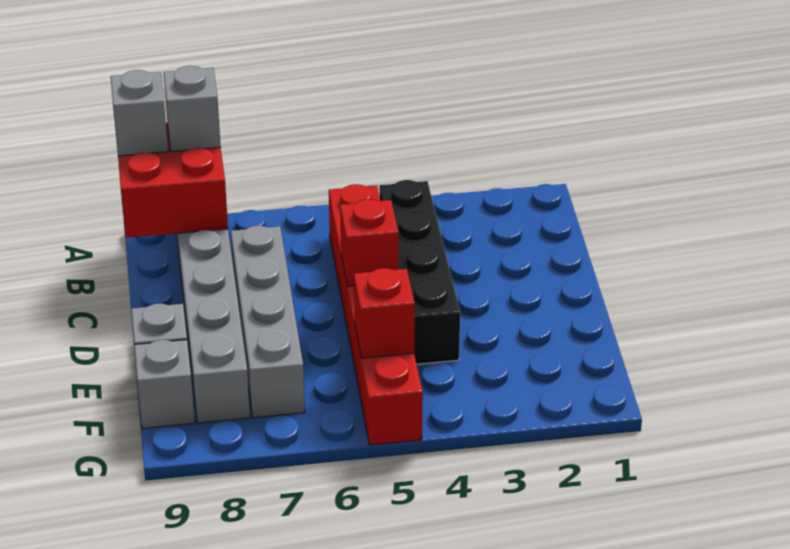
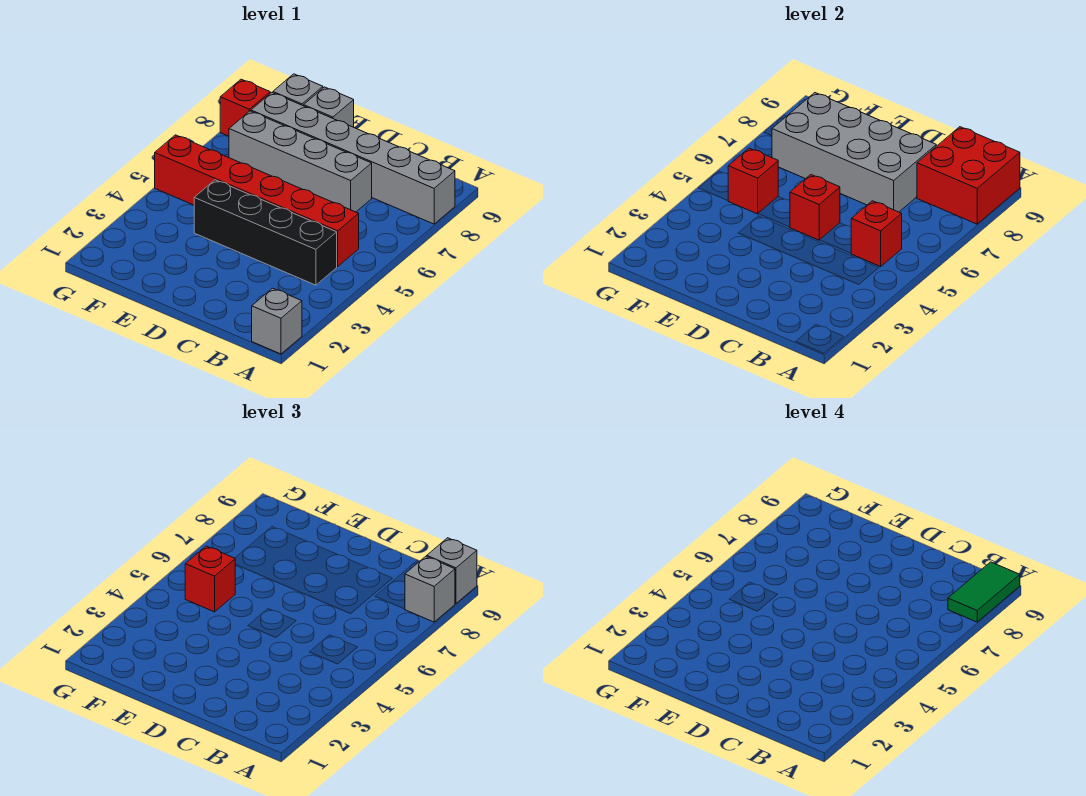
none -> grey brick A1 level 1
none -> green tile A8:A9 level 4
none -> red brick B5 level 2
none -> grey brick C7:F8 level 2
none -> red brick F5 level 3
none -> red brick G8 level 1

